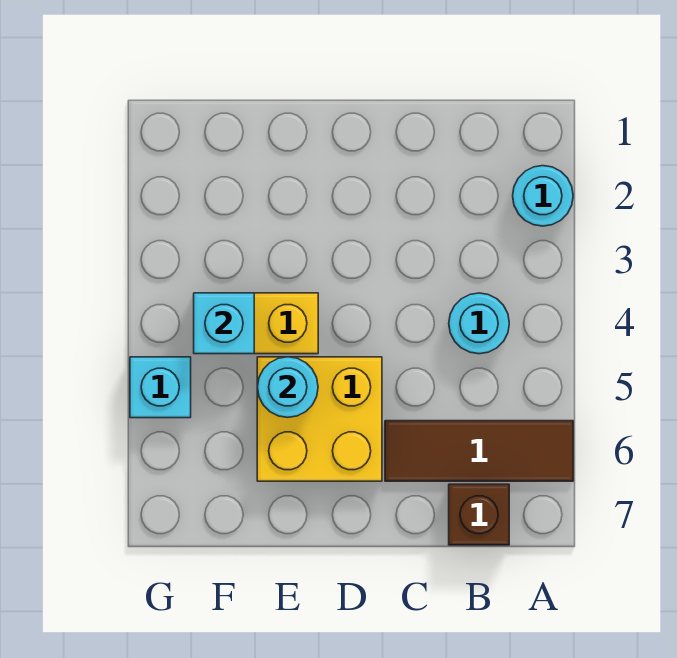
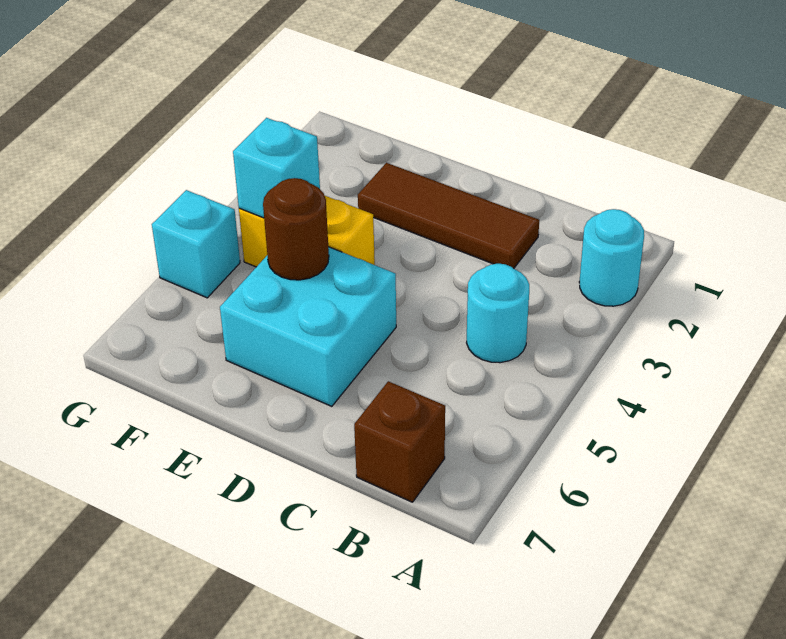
brown tile A6:C6 level 1 -> brown tile C2:E2 level 1
yellow brick D5:E6 level 1 -> cyan brick D5:E6 level 1
cyan round brick E5 level 2 -> brown round brick E5 level 2

